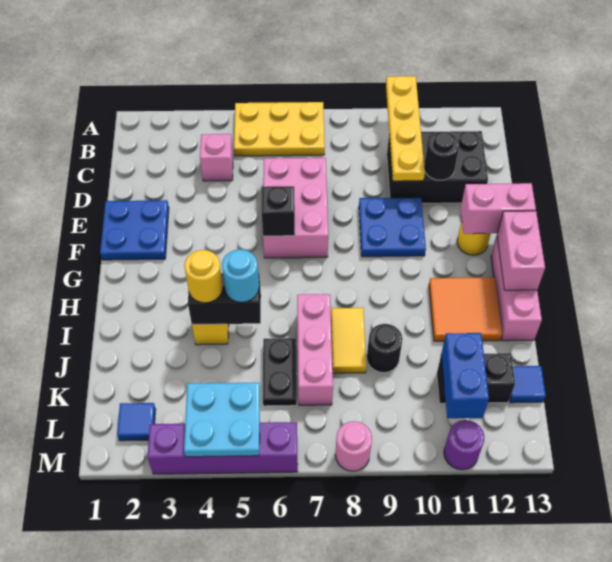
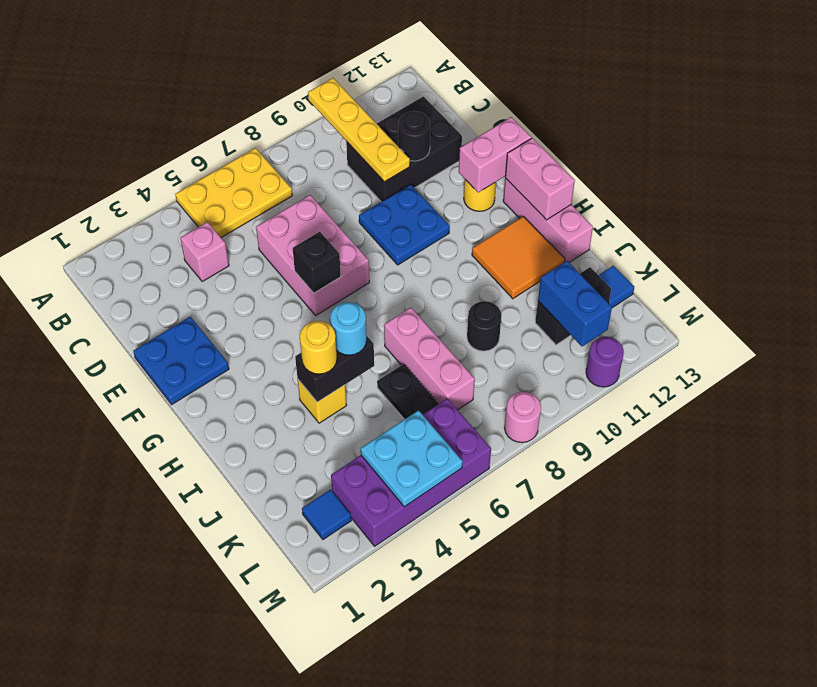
yellow tile I8:J8 level 1 -> none
purple brick M3:M6 level 1 -> purple brick L3:M6 level 1

